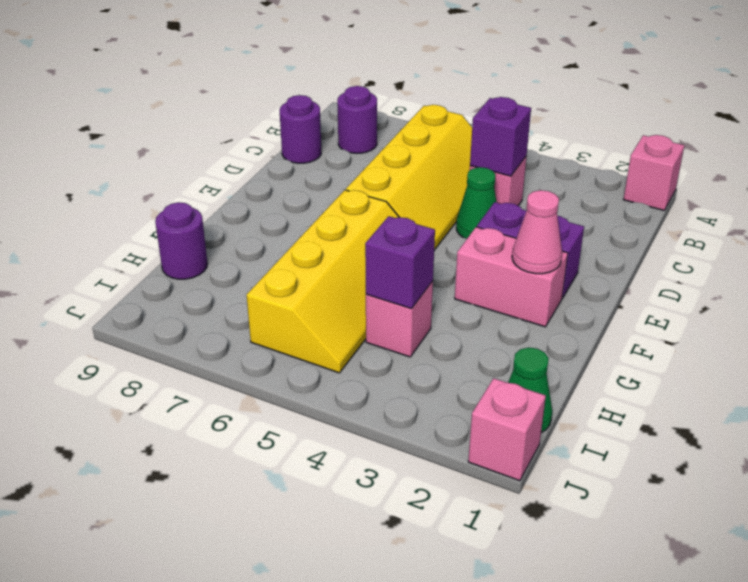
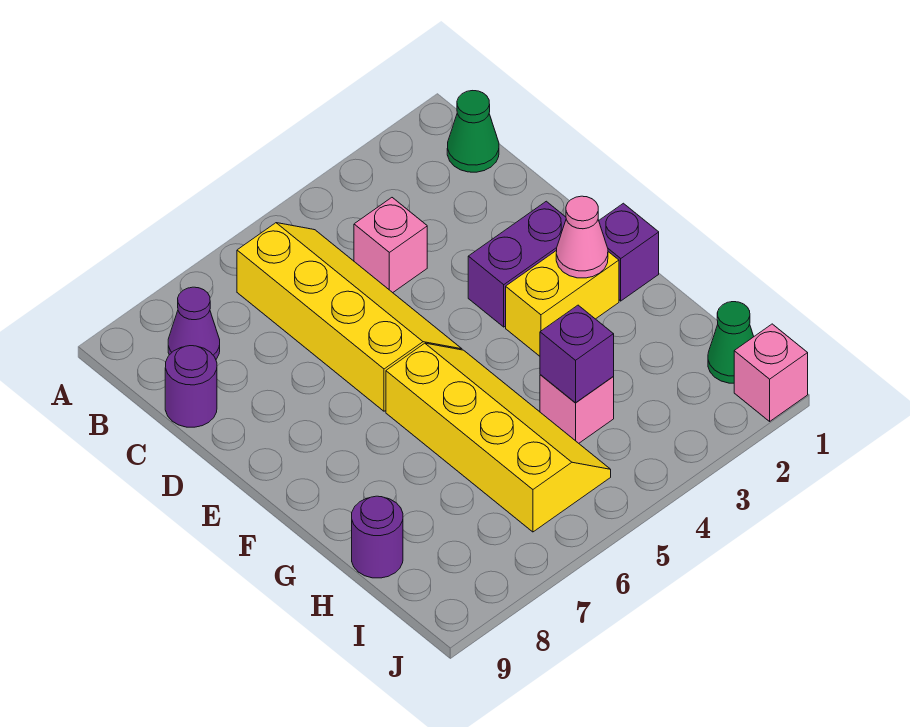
pink brick A1 level 1 -> none
purple round brick B8 level 1 -> purple cone B8 level 1
purple brick C4 level 2 -> purple brick F1 level 1
green cone D4 level 1 -> green cone B1 level 1
pink brick F2:F3 level 1 -> yellow brick F2:F3 level 1

